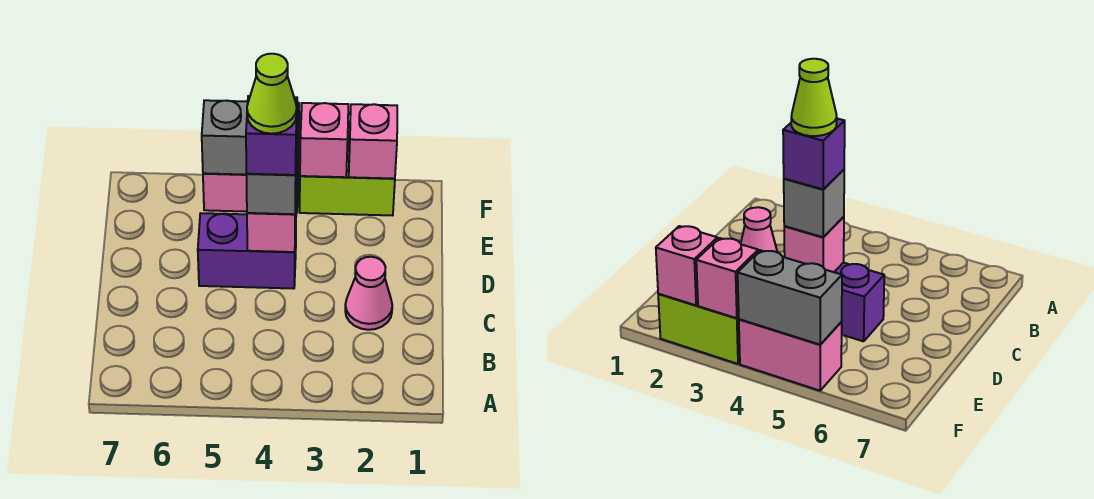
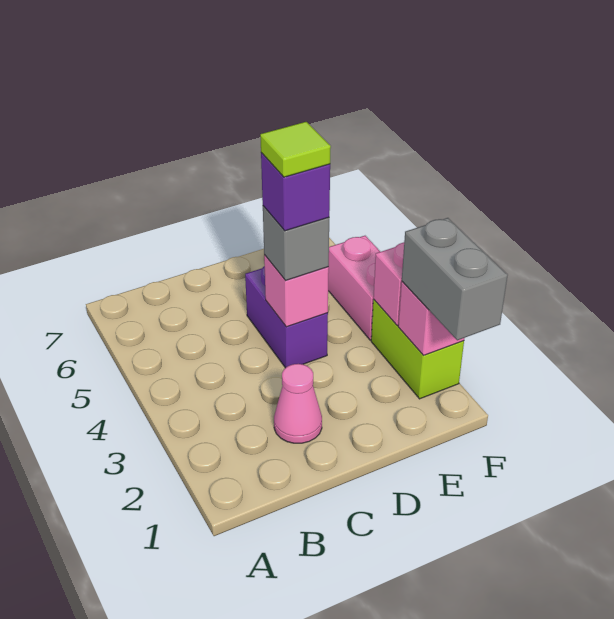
lime cone D4 level 5 -> lime tile D4 level 5
grey brick F4:F5 level 2 -> grey brick F1:F2 level 3

